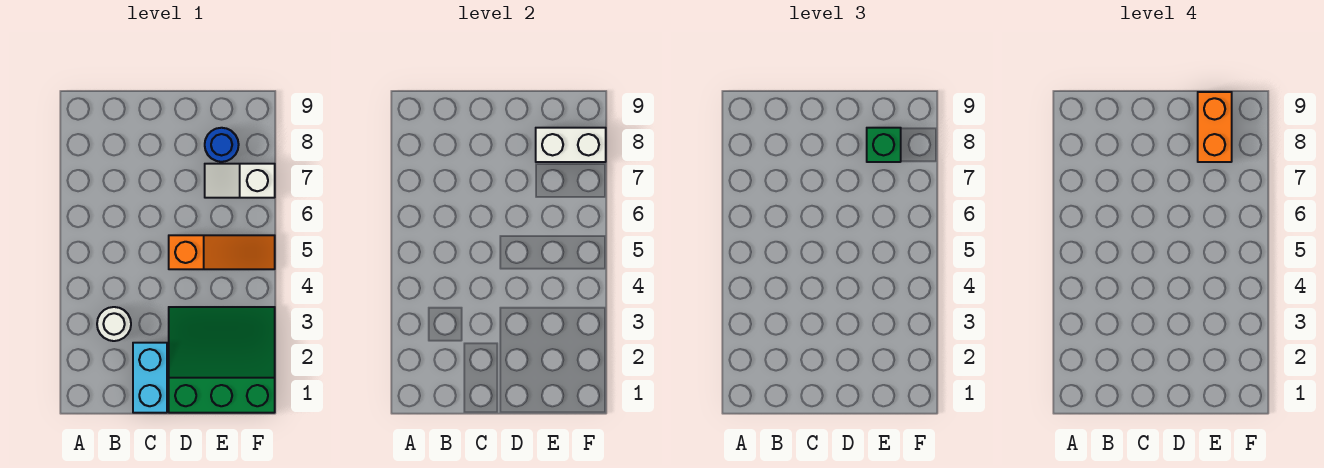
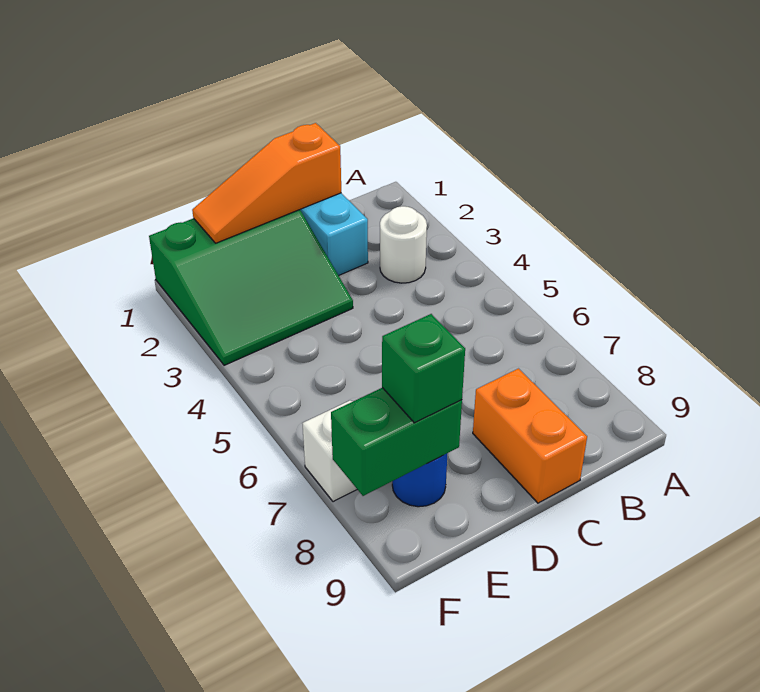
orange slope D5:F5 level 1 top D -> orange slope C1:E1 level 2 top C
white brick E8:F8 level 2 -> green brick E8:F8 level 2
orange brick E8:E9 level 4 -> orange brick C8:C9 level 1

